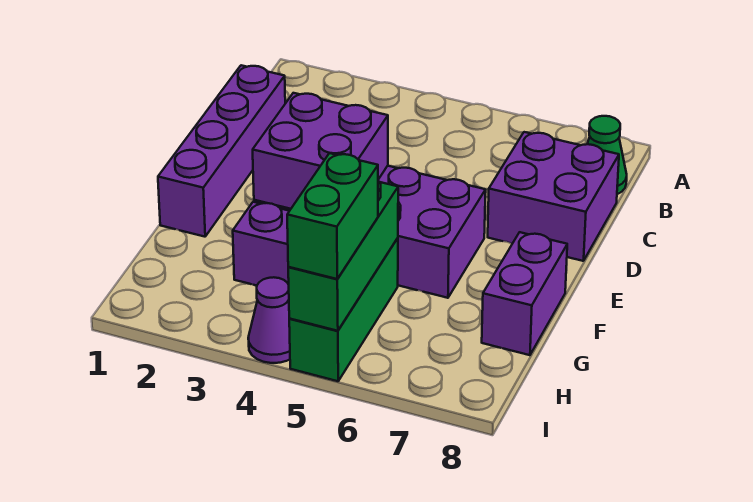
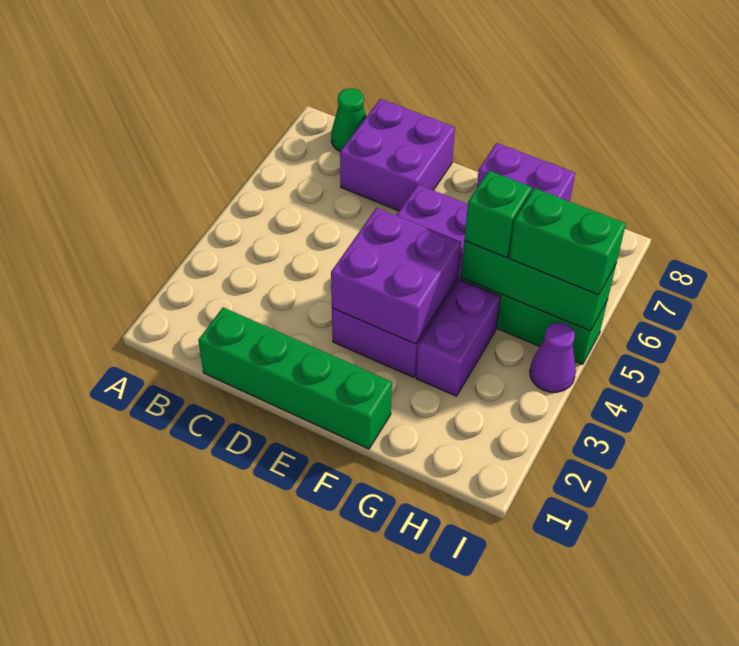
purple brick C1:F1 level 1 -> green brick C1:F1 level 1
none -> green brick G5 level 3

